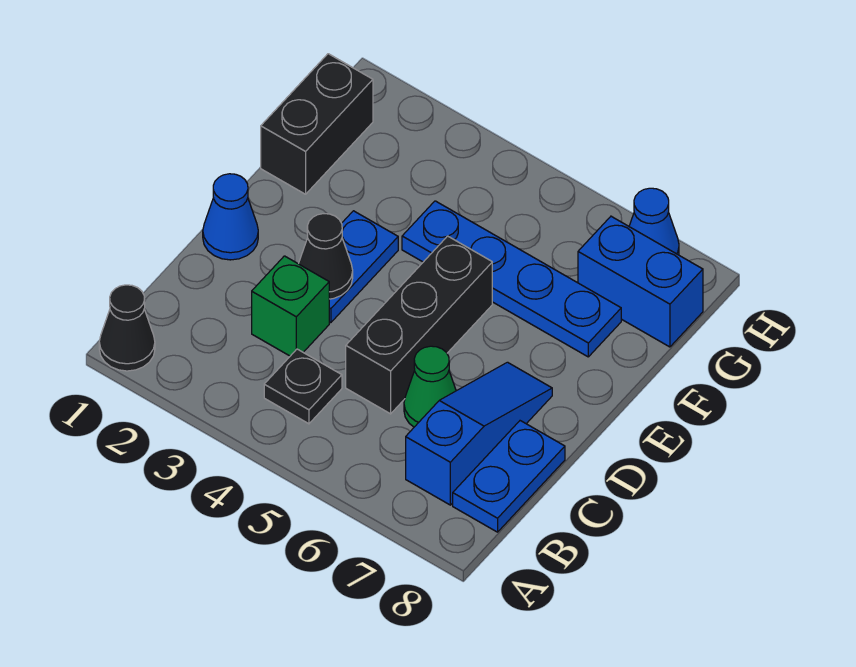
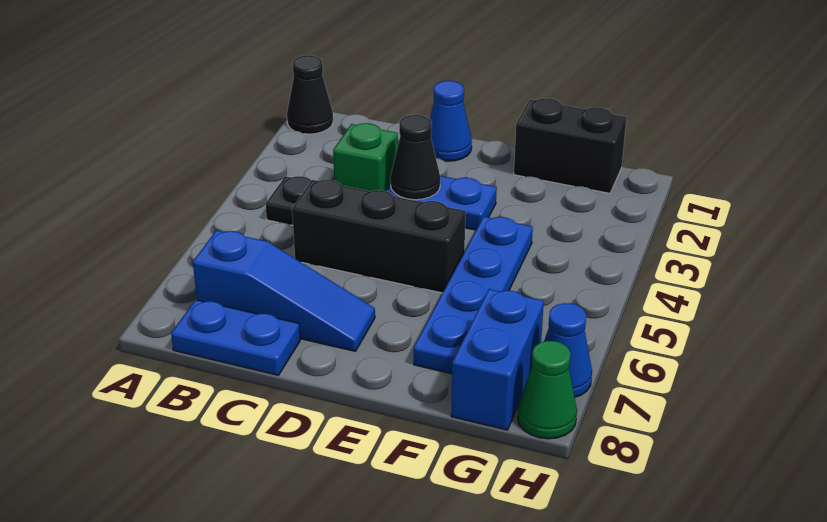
green cone C6 level 1 -> green cone H8 level 1

